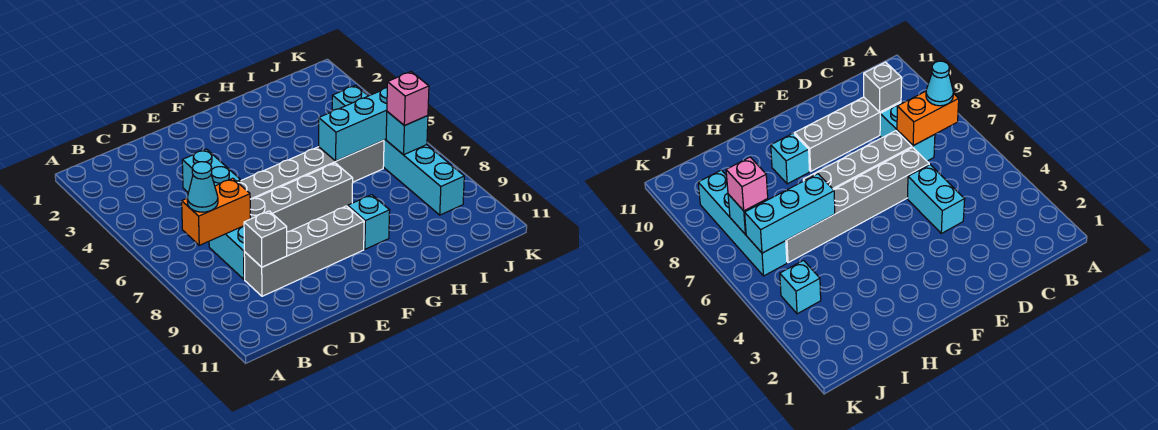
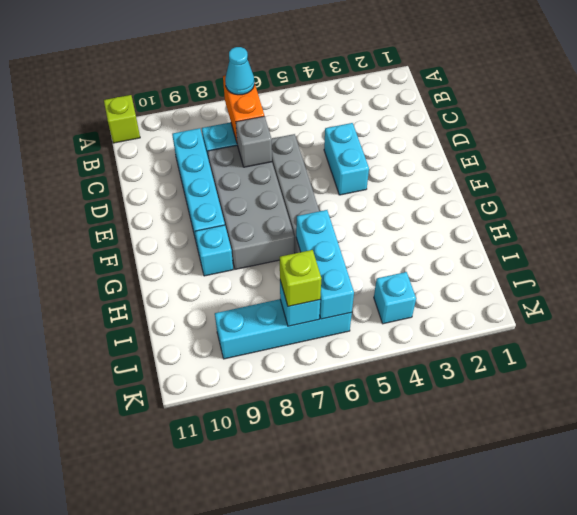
none -> lime brick A11 level 1
grey brick C9:F9 level 1 -> cyan brick C9:F9 level 1
grey brick C9 level 2 -> grey brick D7 level 2
cyan brick D4:D5 level 1 -> cyan brick D4:E4 level 1
grey brick D7:G7 level 1 -> grey brick D7:G8 level 1
pink brick J7 level 3 -> lime brick J7 level 3

